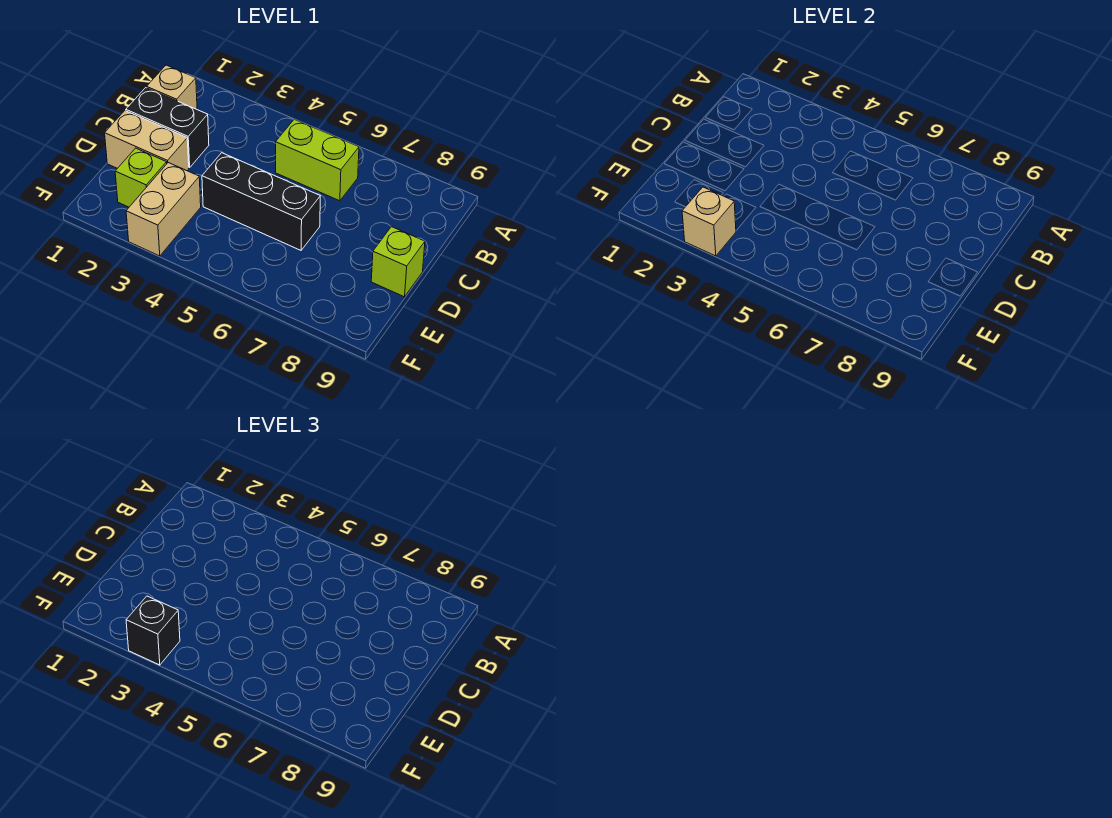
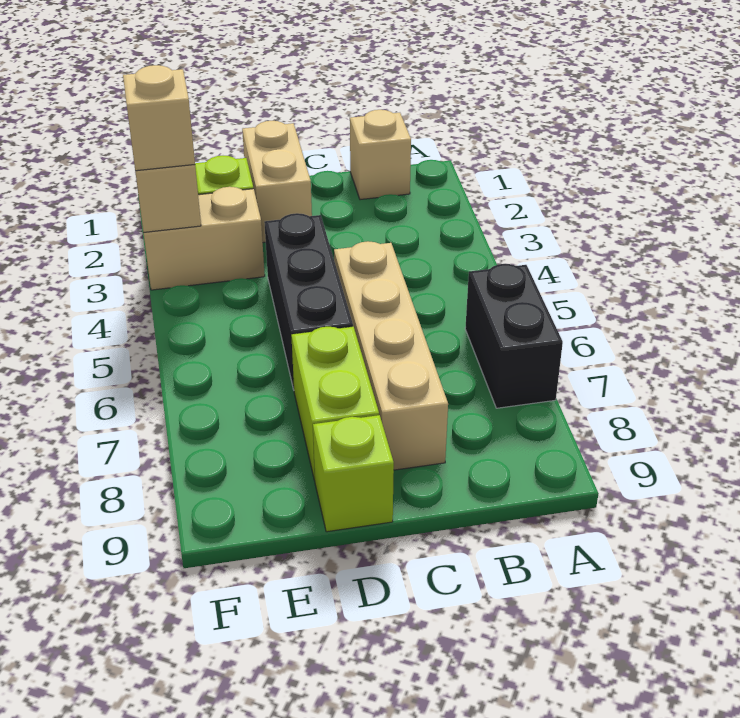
lime brick B5:B6 level 1 -> lime brick D7:D8 level 1
black brick C1:C2 level 1 -> black brick A6:A7 level 1
none -> tan brick C5:C8 level 1
black brick F3 level 3 -> tan brick F3 level 3

